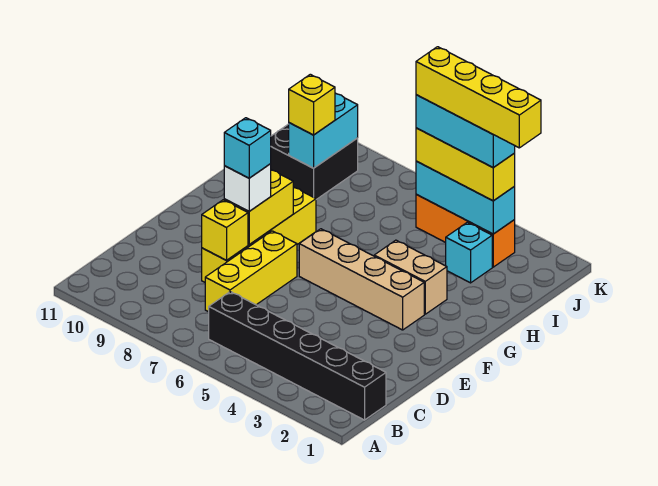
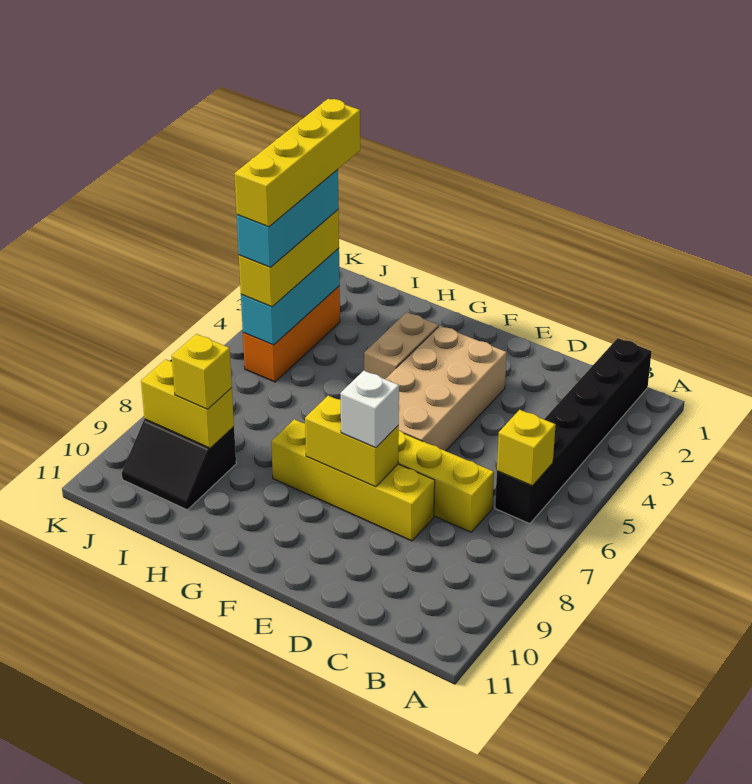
yellow brick D8 level 2 -> yellow brick B6 level 2
cyan brick E8 level 4 -> none
tan brick F3:F6 level 1 -> tan brick E3:F6 level 1
cyan brick I3 level 1 -> none
black brick I9:J10 level 1 -> black slope I9:J10 level 1 top 9
cyan brick I9:J9 level 2 -> yellow brick I9:J9 level 2

